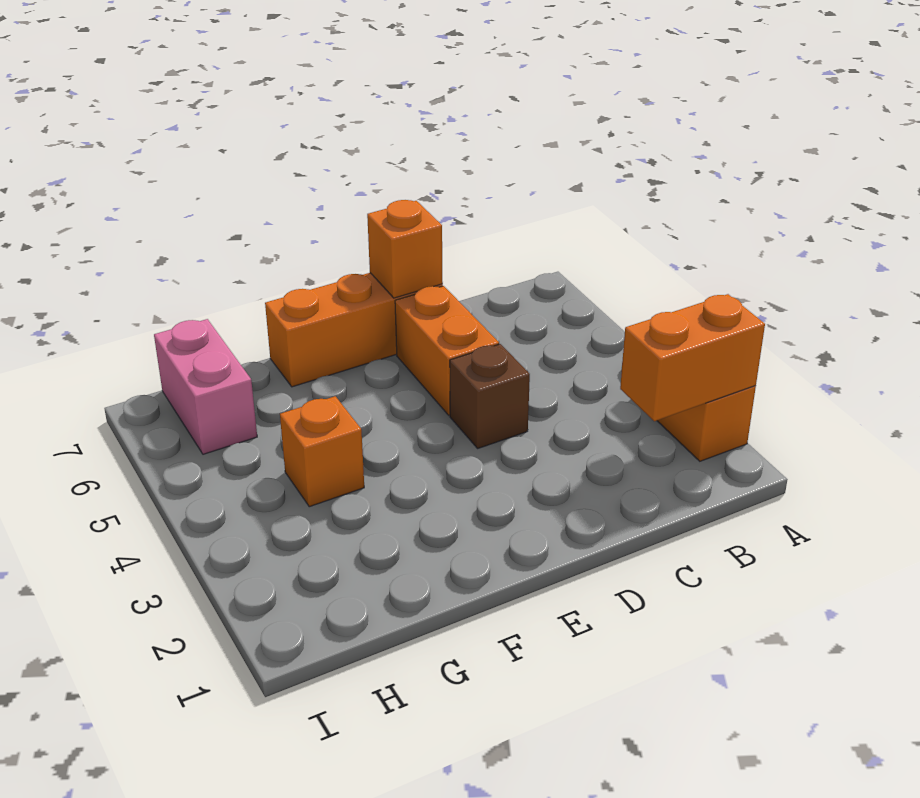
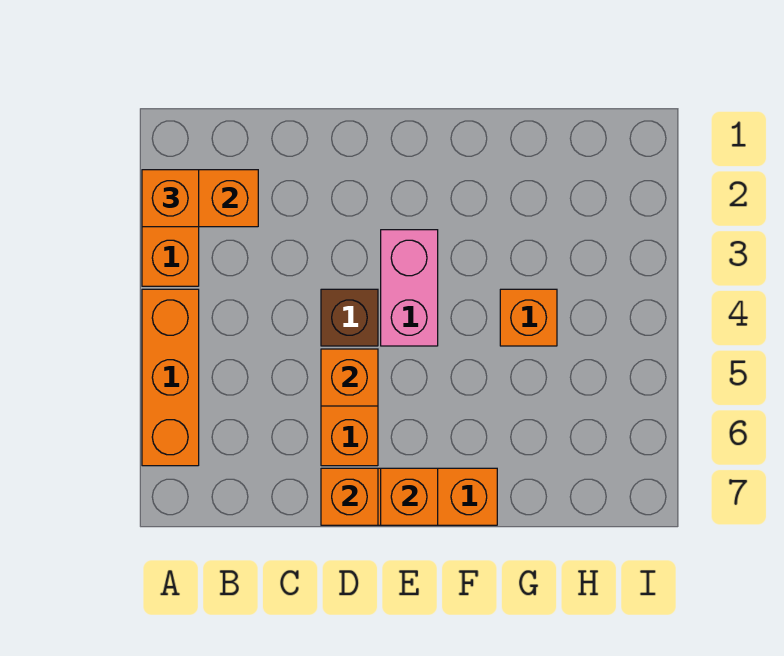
none -> orange brick A2 level 3
none -> orange brick A4:A6 level 1
none -> orange brick D5 level 2
none -> orange brick E7 level 2
pink brick H6:H7 level 1 -> pink brick E3:E4 level 1

